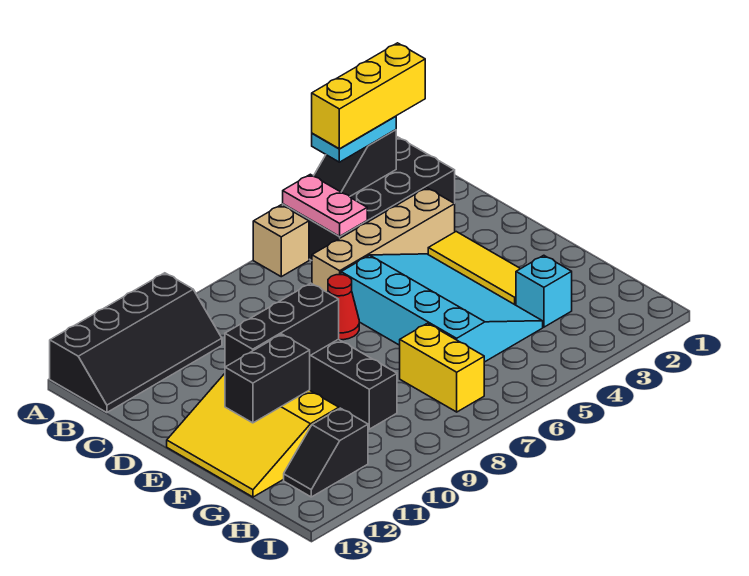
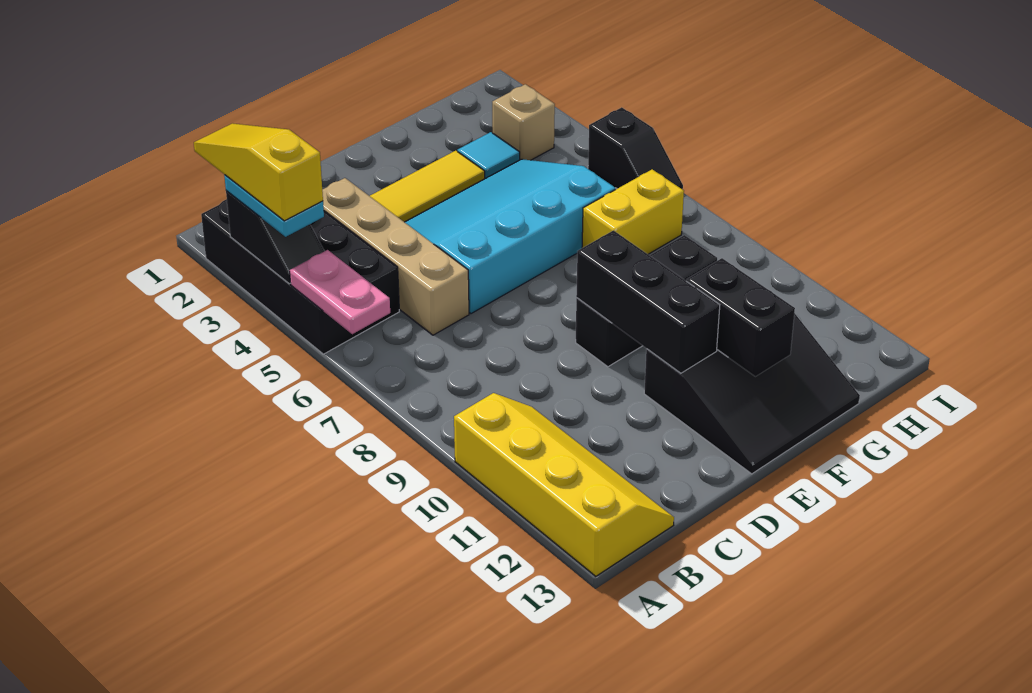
yellow brick A2:A4 level 4 -> yellow slope A2:A4 level 4 top 4
pink plate A5:B5 level 2 -> pink plate A5:A6 level 2
tan brick A6 level 1 -> tan brick H3 level 1
black slope A10:B13 level 1 top A -> yellow slope A10:B13 level 1 top A
red cone D7 level 1 -> none
yellow slope E11:G13 level 1 top 11 -> black slope E11:G13 level 1 top 11
cyan brick G3 level 1 -> cyan tile G3 level 1
black slope H11:H12 level 1 top 11 -> black slope I5:I6 level 1 top 5

